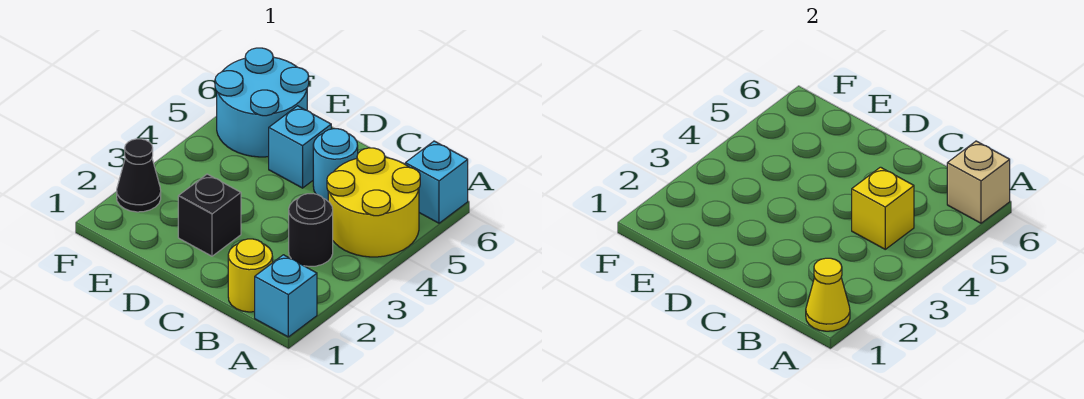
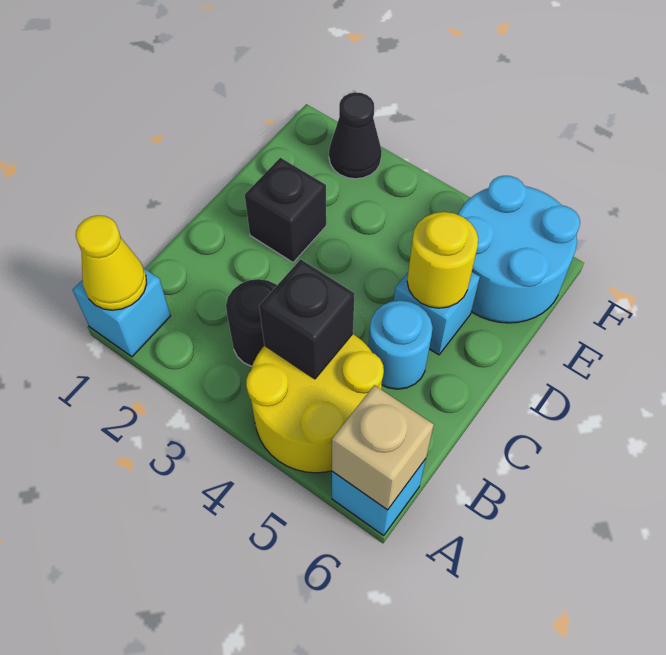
yellow round brick B1 level 1 -> yellow round brick D5 level 2
yellow brick B4 level 2 -> black brick B4 level 2

